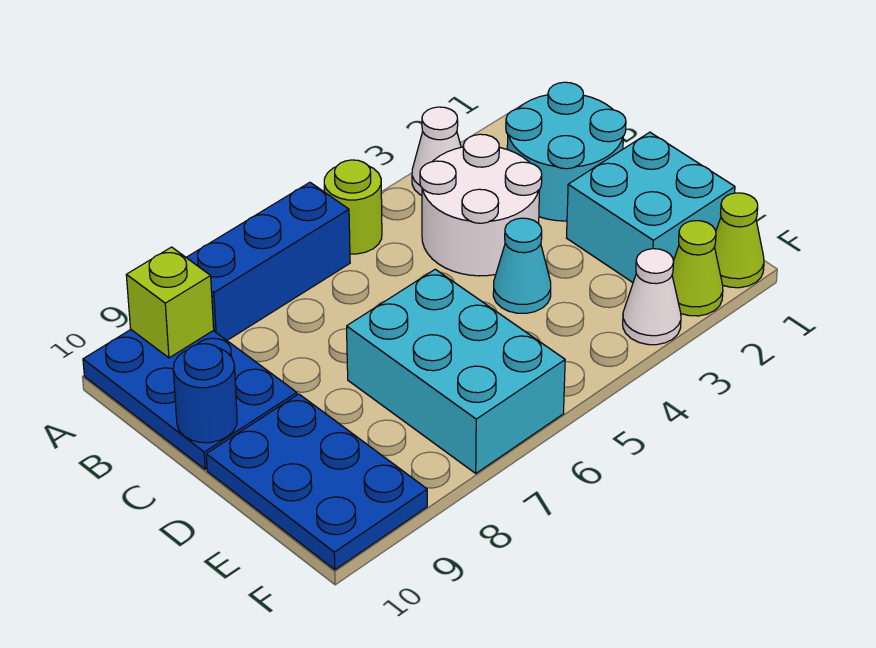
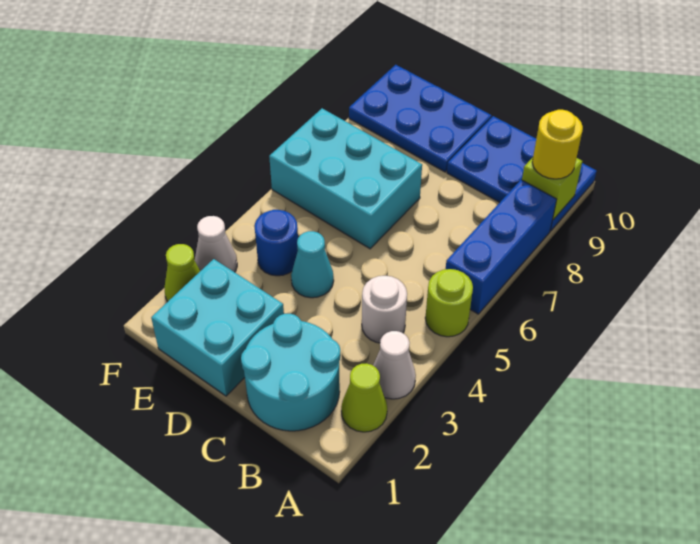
none -> yellow round brick A9 level 3
white round brick B3:C4 level 1 -> white round brick B4 level 1
blue round brick C10 level 2 -> blue round brick E4 level 1
lime cone F1 level 1 -> lime cone A2 level 1

